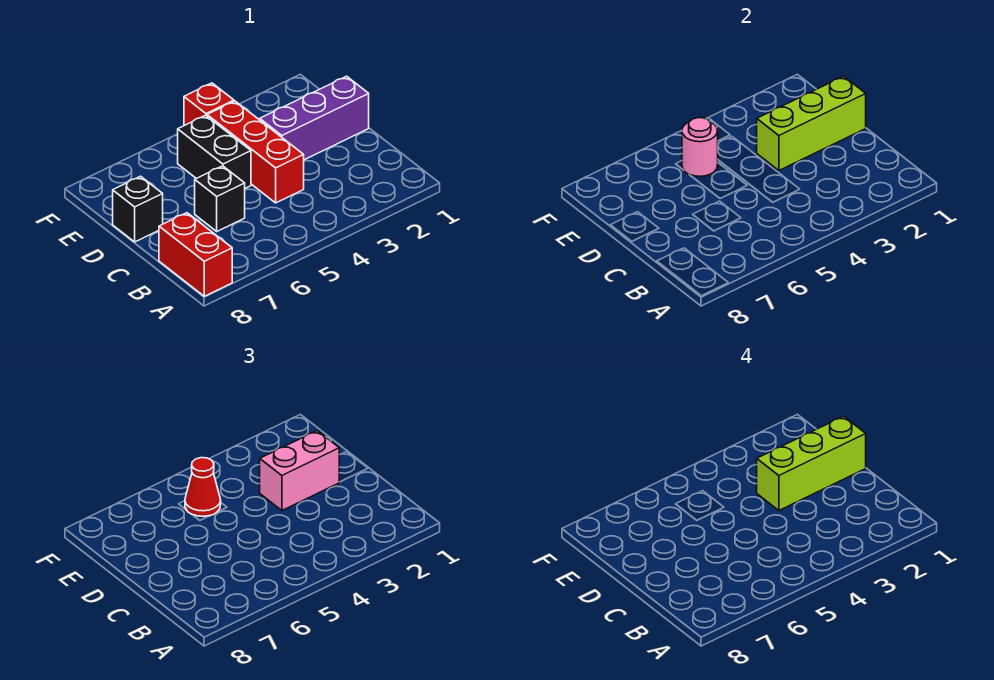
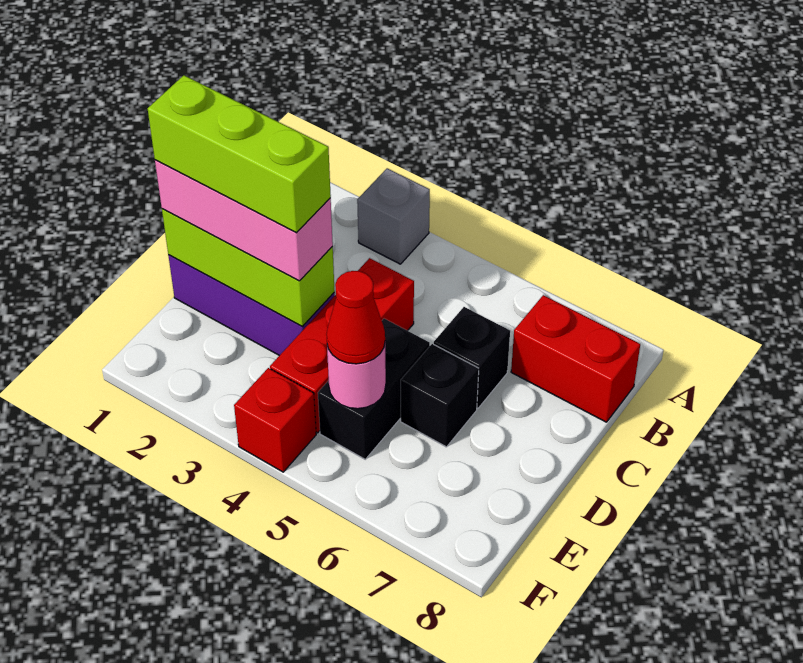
none -> grey brick A3 level 1
red brick A8:B8 level 1 -> red brick B7:B8 level 1
pink brick D2:D3 level 3 -> pink brick D1:D3 level 3
black brick D8 level 1 -> black brick D6 level 1

